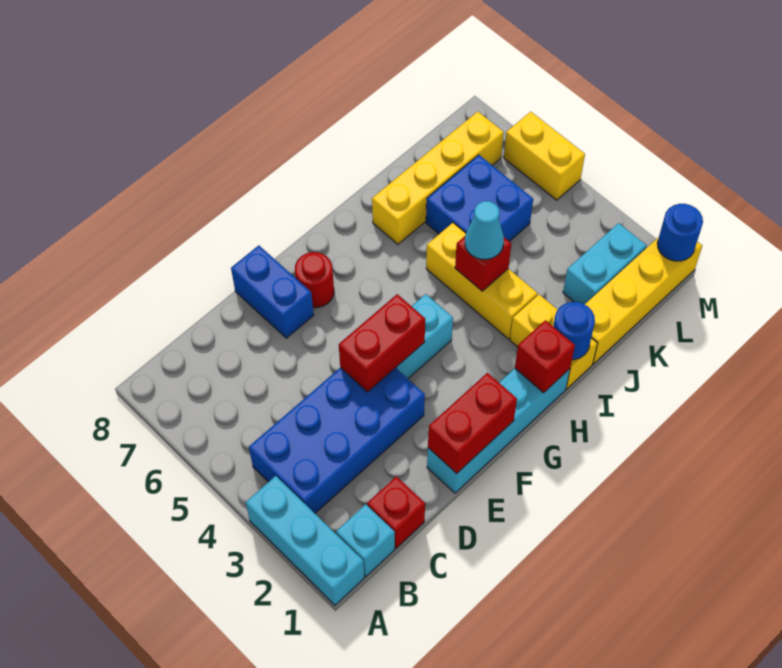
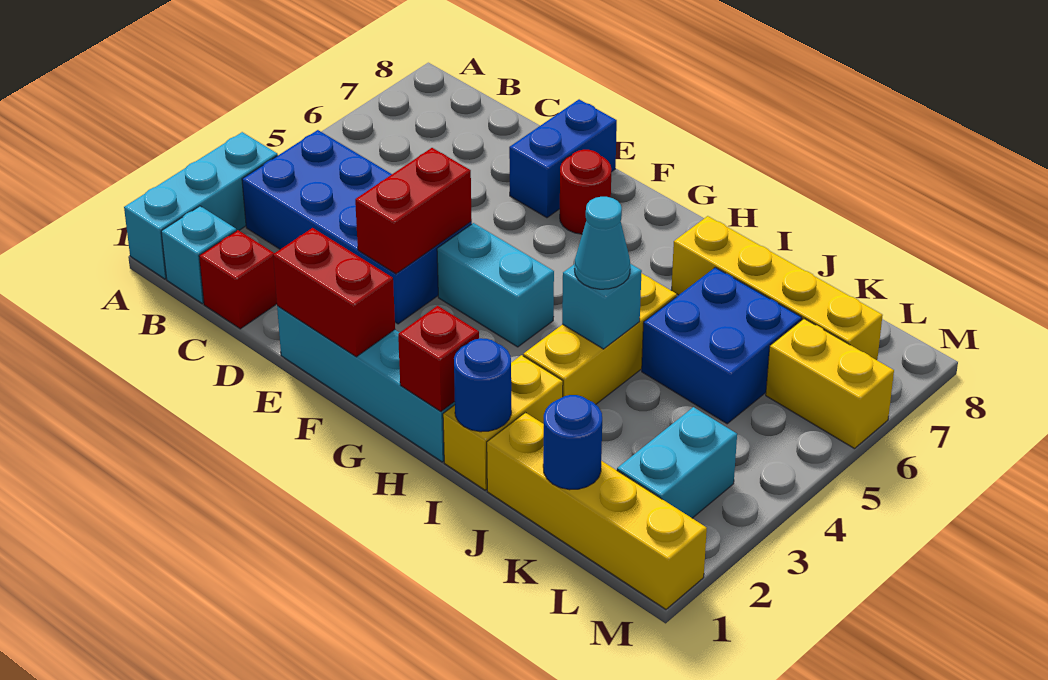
red brick E4:F4 level 2 -> red brick E3:E4 level 2
red brick I4 level 2 -> cyan brick I4 level 2
cyan brick K2:L2 level 1 -> cyan brick L2:L3 level 1
blue round brick M1 level 2 -> blue round brick K1 level 2
yellow brick M5:M6 level 1 -> yellow brick L6:M6 level 1

